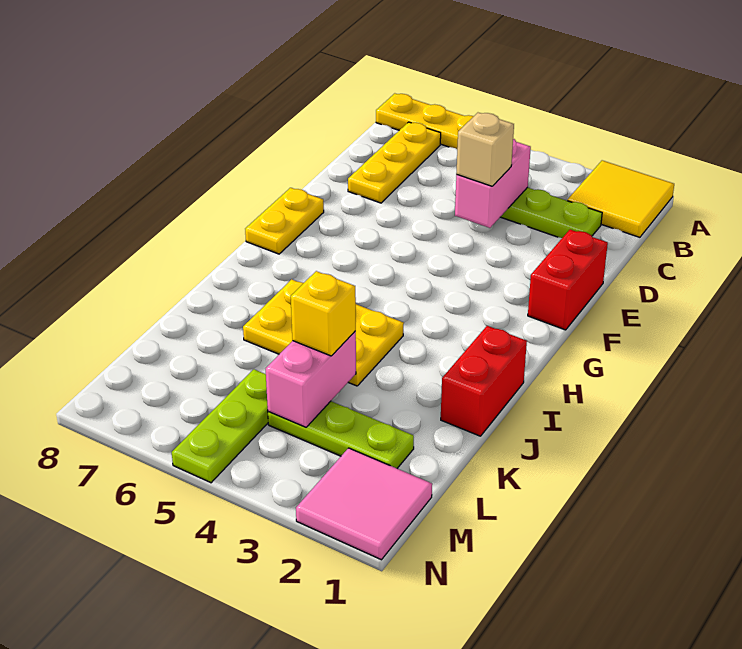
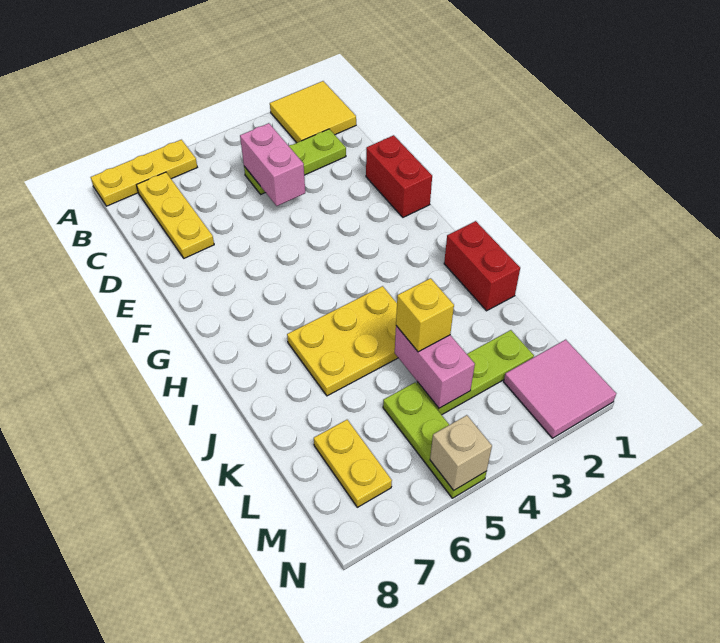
tan brick D4 level 3 -> tan brick N5 level 2
yellow plate F8:G8 level 1 -> yellow plate L7:M7 level 1

